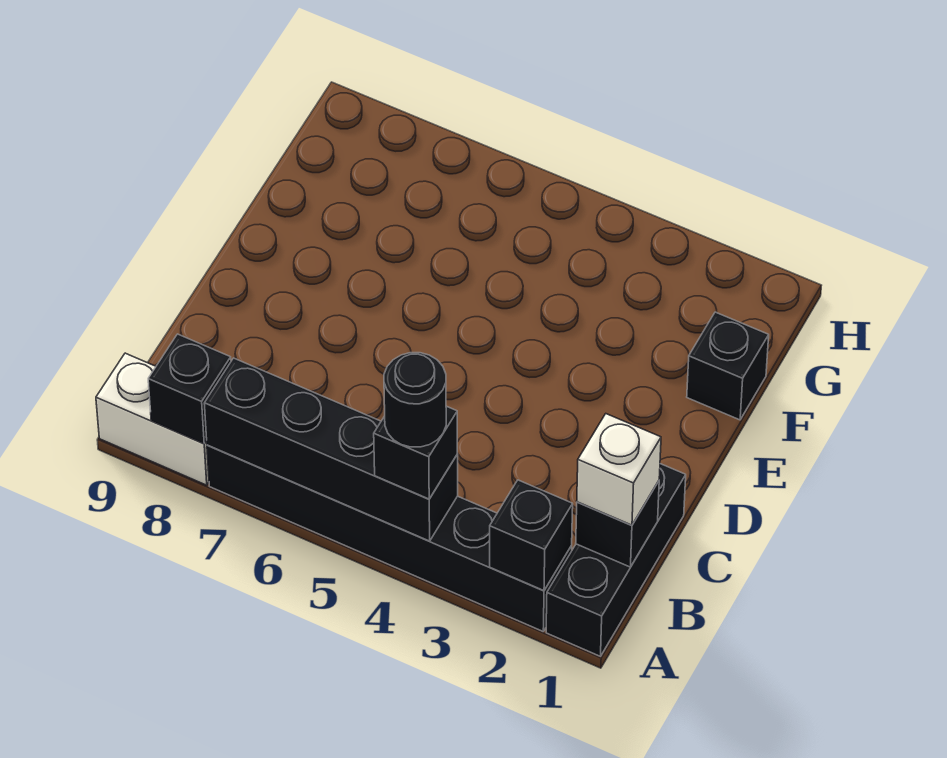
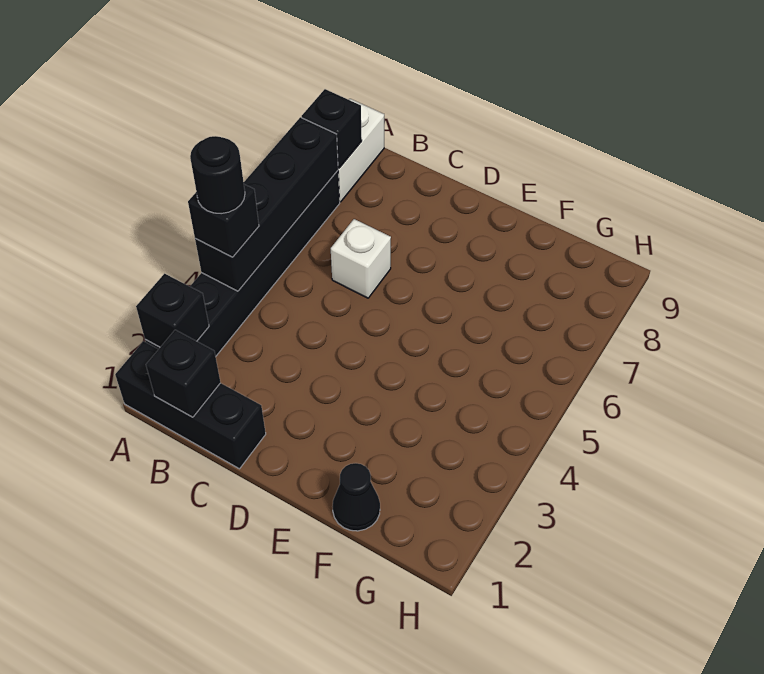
white brick B1 level 3 -> white brick C6 level 1
black brick F1 level 1 -> black cone F1 level 1

